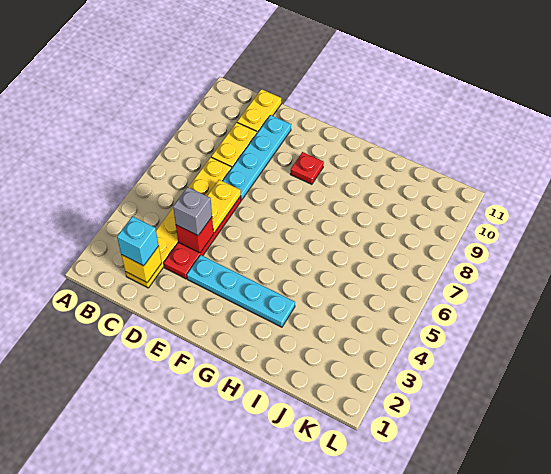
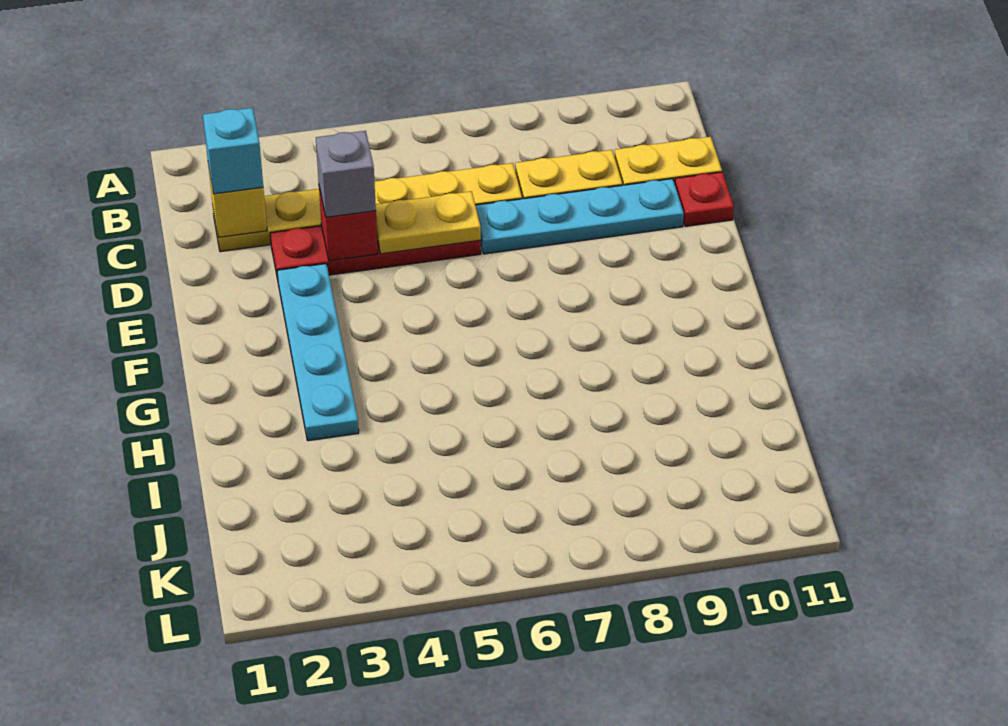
red plate F9 level 1 -> red plate D11 level 1

